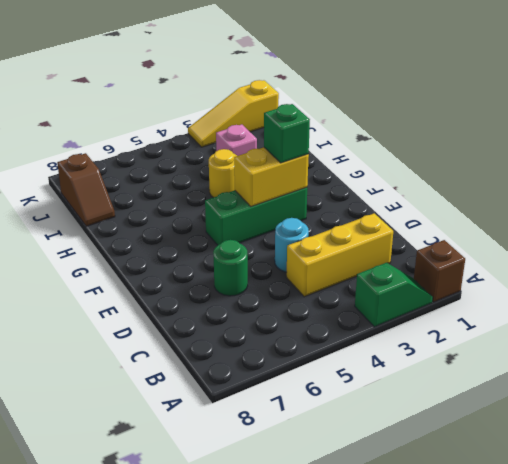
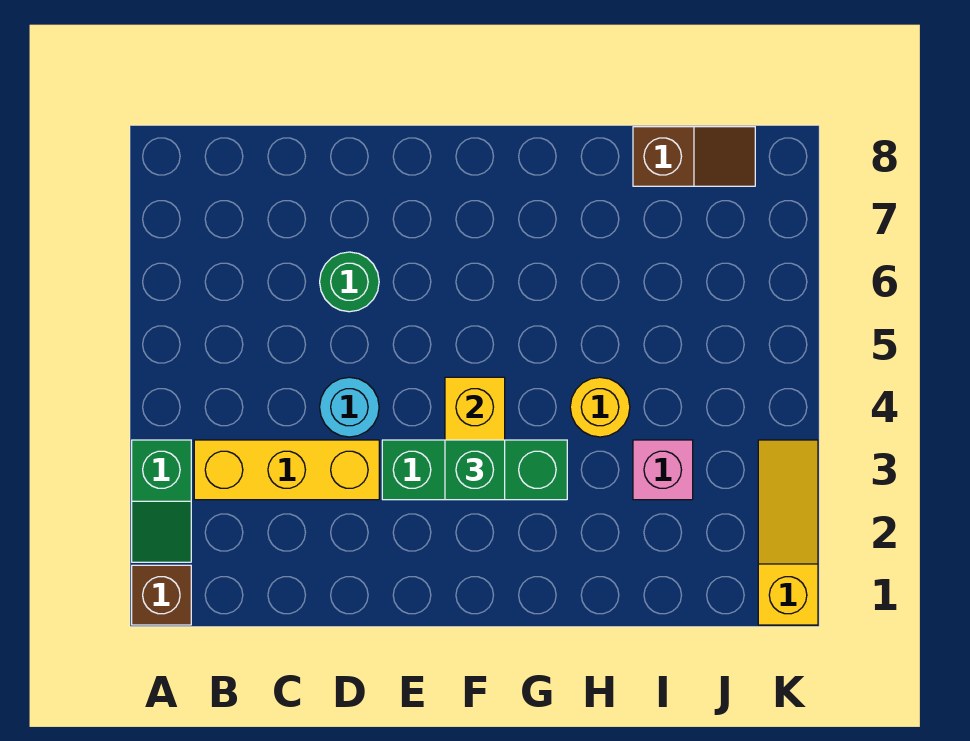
yellow brick C2:C4 level 1 -> yellow brick B3:D3 level 1
green brick F3:F5 level 1 -> green brick E3:G3 level 1
brown slope I8:J8 level 1 top J -> brown slope I8:J8 level 1 top I

